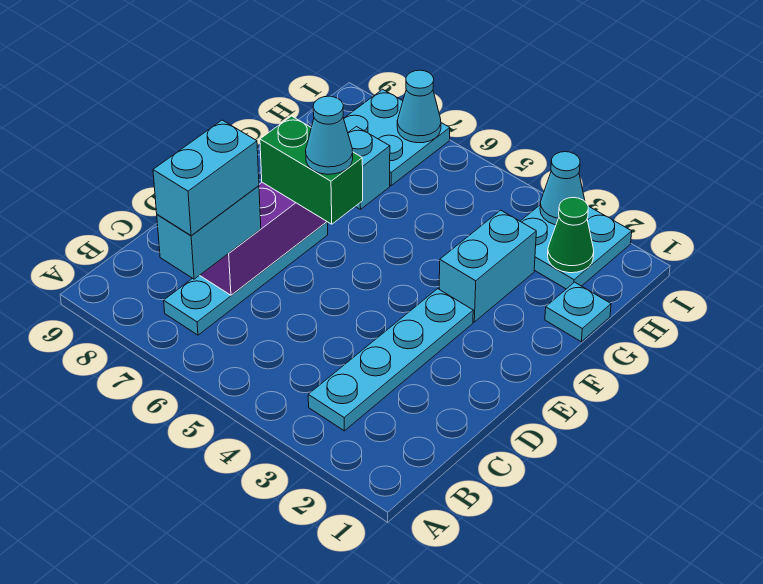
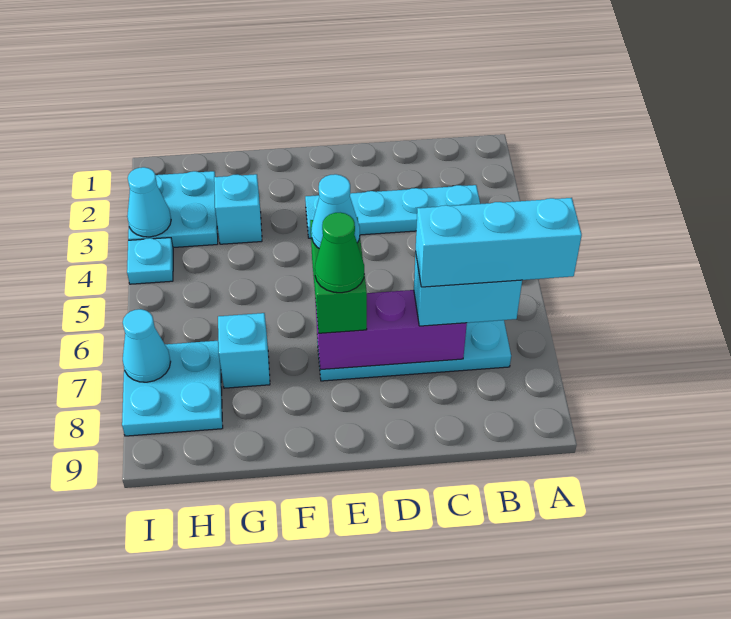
cyan brick B7:C7 level 4 -> cyan brick A7:C7 level 4
cyan brick F3:G3 level 1 -> cyan brick G3 level 1
cyan plate G1 level 1 -> cyan plate I4 level 1
green cone H2 level 2 -> green cone E7 level 4

